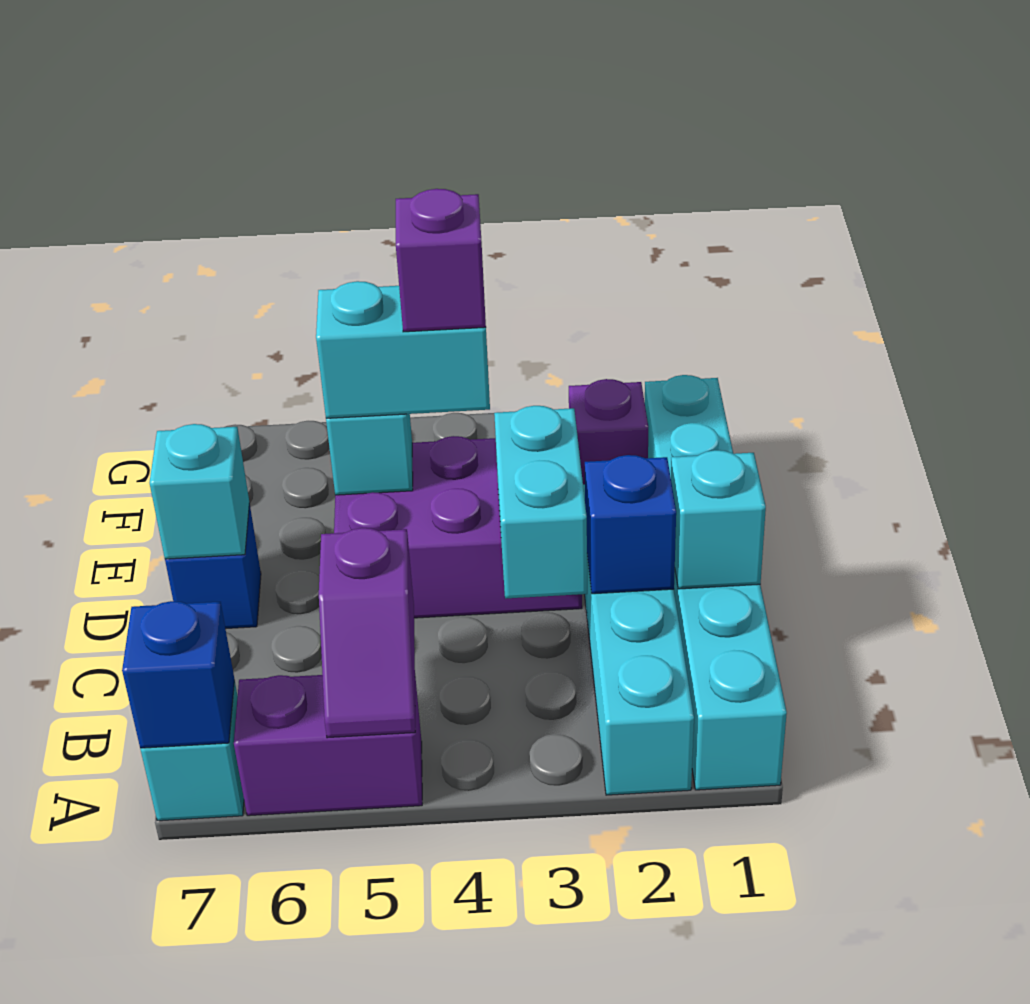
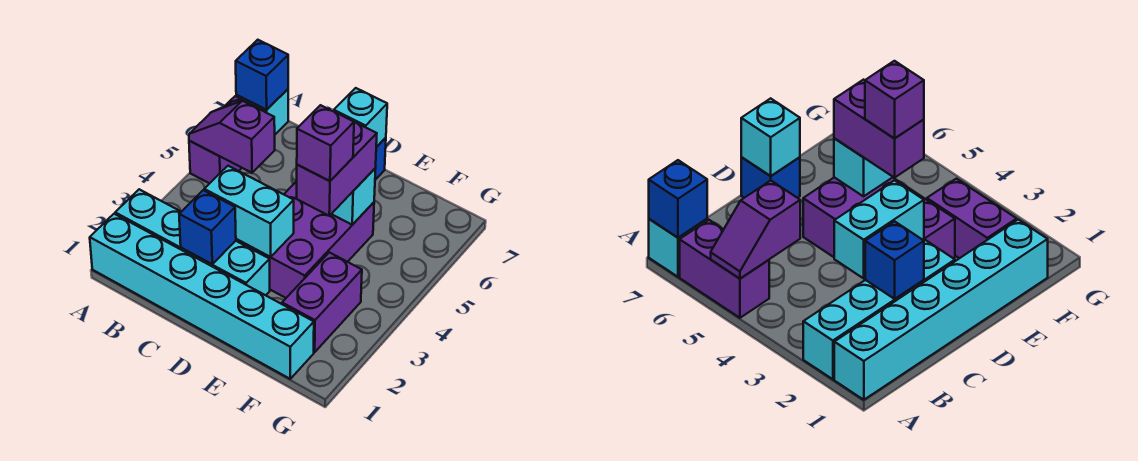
cyan brick C1 level 2 -> none
cyan brick E4:E5 level 3 -> purple brick E4:E5 level 3
purple brick F2 level 1 -> purple brick F2:F3 level 1

